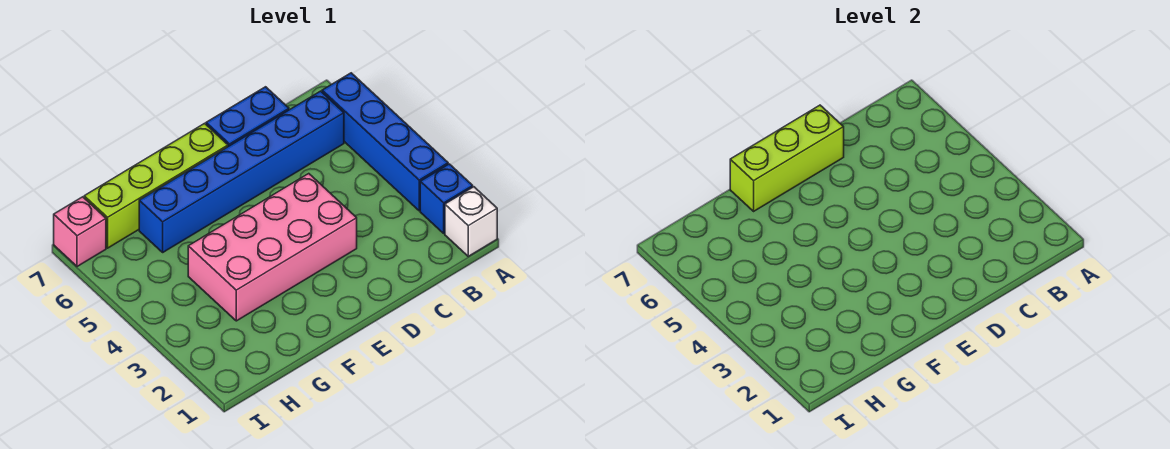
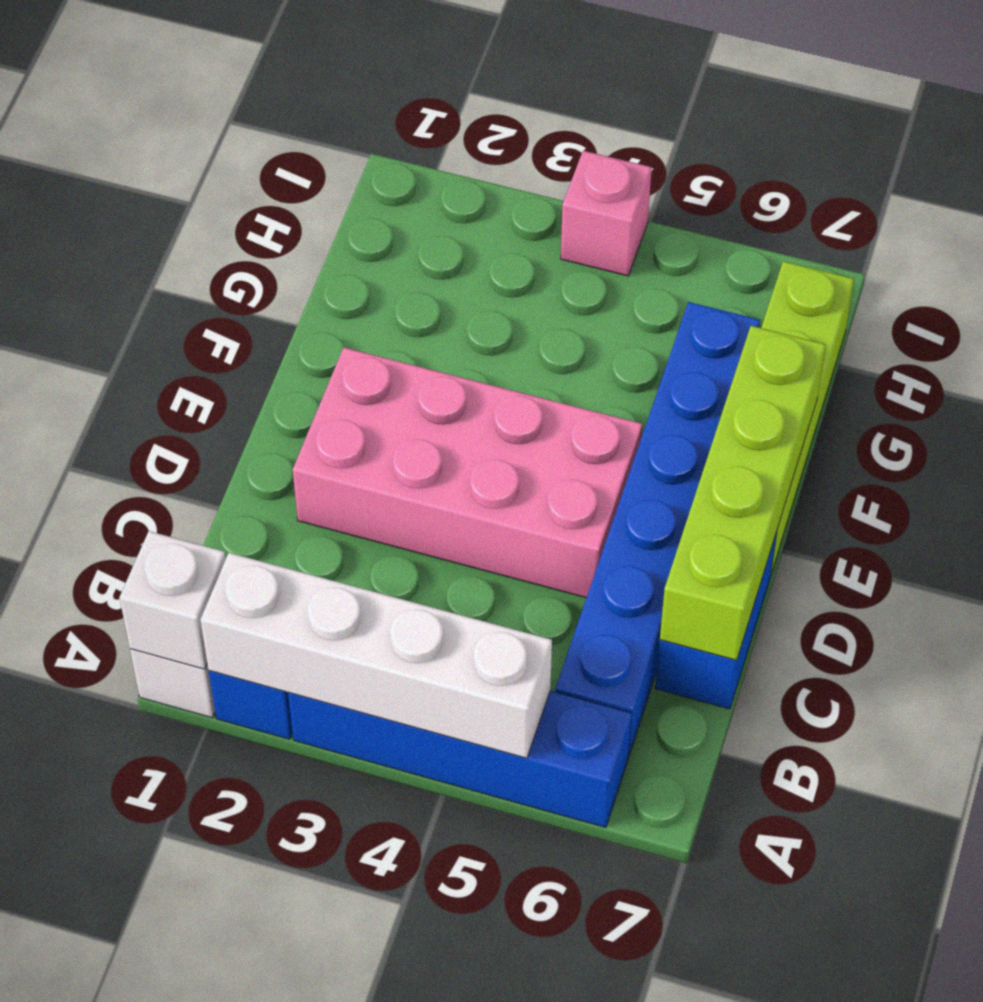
none -> white brick A1 level 2
none -> white brick A2:A5 level 2
pink brick D3:G4 level 1 -> pink brick D2:E5 level 1
lime brick D7:F7 level 2 -> lime brick C7:F7 level 2
pink brick I7 level 1 -> pink brick I4 level 1

